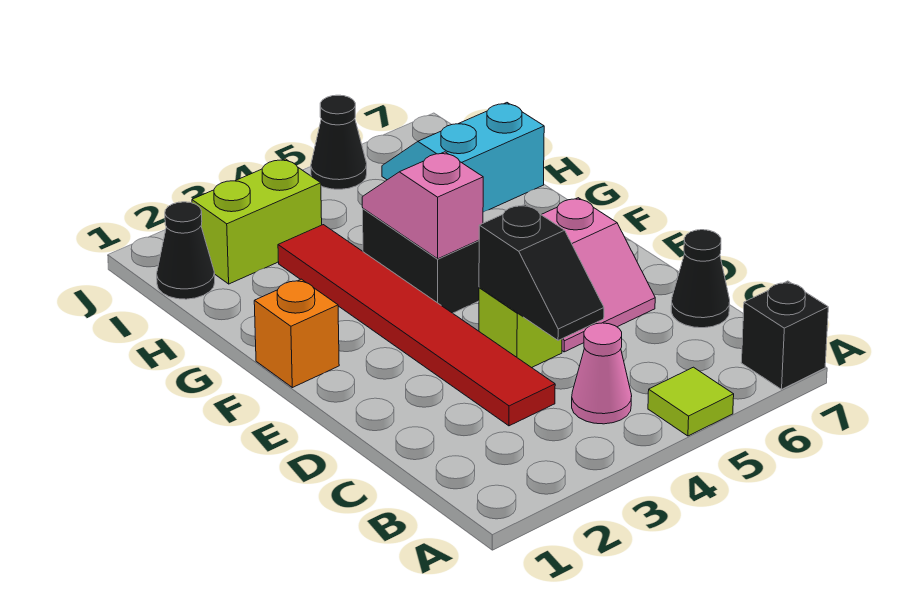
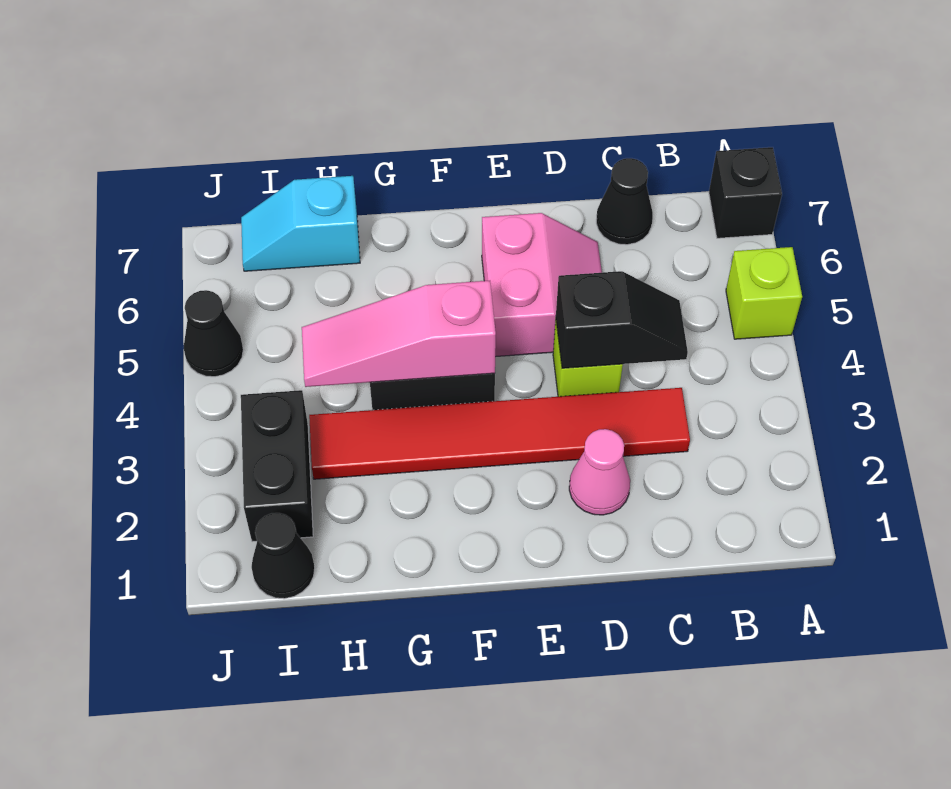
lime tile A5 level 1 -> lime brick A5 level 1
pink cone B4 level 1 -> pink cone D2 level 1
orange brick F1 level 1 -> none
pink slope F4:G4 level 2 top F -> pink slope F4:H4 level 2 top F
cyan slope H6:I7 level 1 top H -> cyan slope H7:I7 level 1 top H
lime brick I2:I3 level 1 -> black brick I2:I3 level 1

